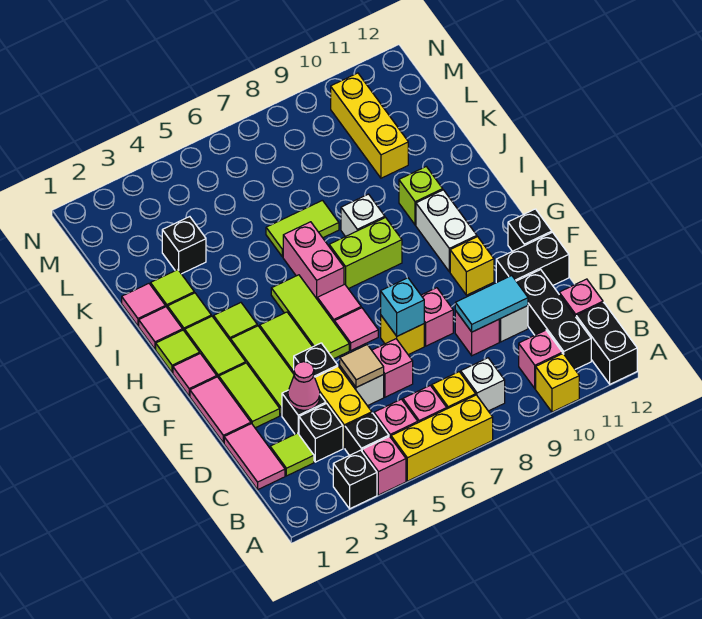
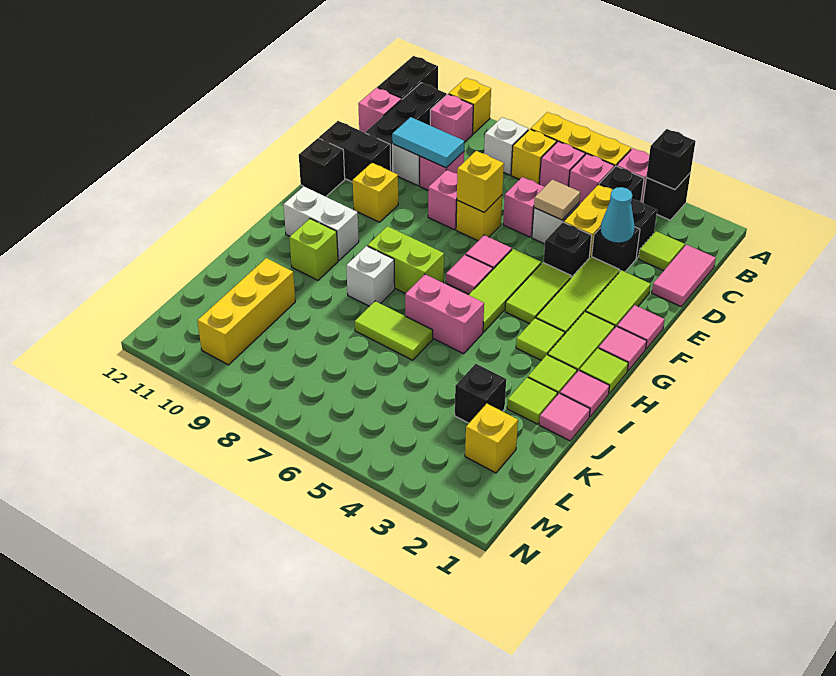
none -> black brick A3 level 2
pink cone D3 level 2 -> cyan cone D3 level 2
pink tile E1:F1 level 1 -> pink tile F1 level 1
cyan brick E7 level 2 -> yellow brick E7 level 2
white brick G10:H10 level 1 -> white brick H10:H11 level 1
pink brick H6:I6 level 1 -> pink brick I5:I6 level 1
none -> yellow brick L2 level 1

